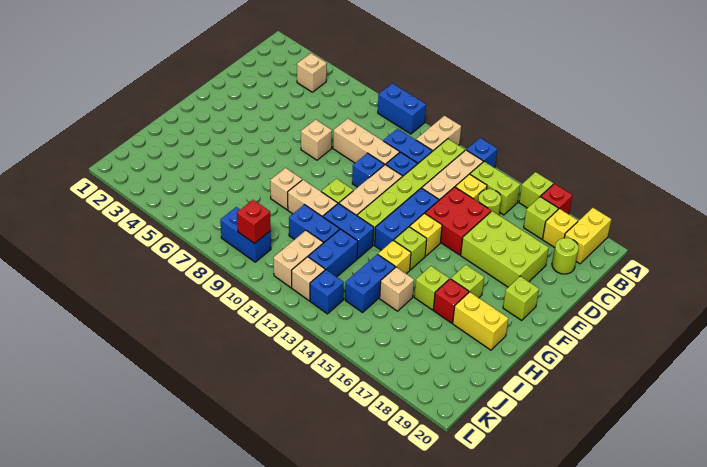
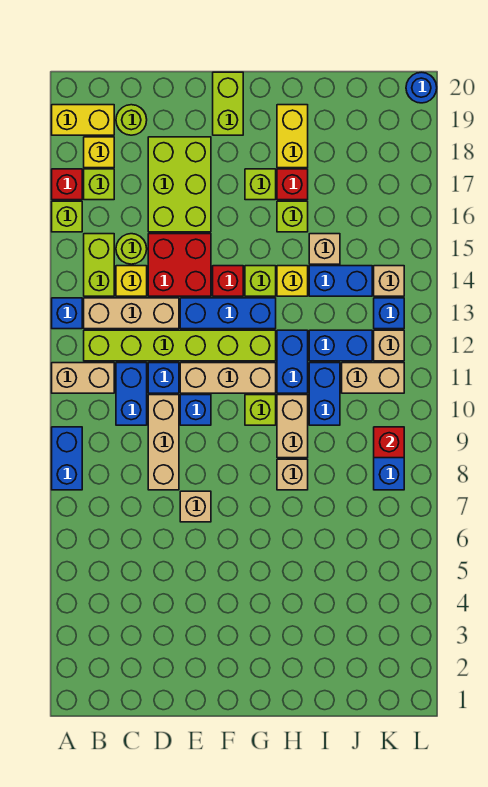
tan brick B4 level 1 -> tan brick K14 level 1
yellow brick F14 level 1 -> red brick F14 level 1
lime brick F19 level 1 -> lime brick F19:F20 level 1
none -> blue round brick L20 level 1

